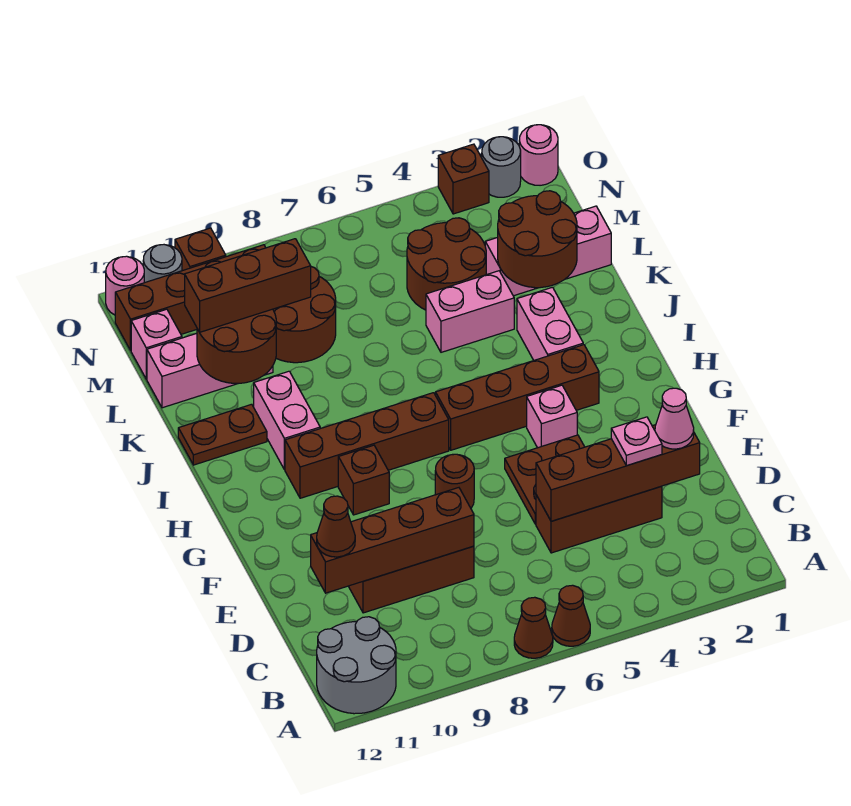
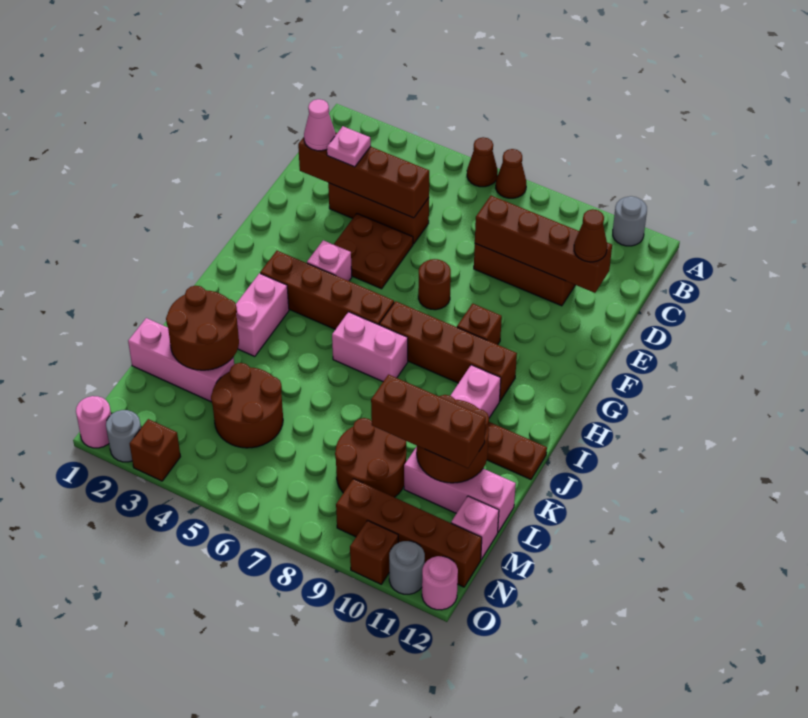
grey round brick A11:B12 level 1 -> grey round brick A11 level 1
pink brick K4:K5 level 1 -> pink brick I6:I7 level 1

